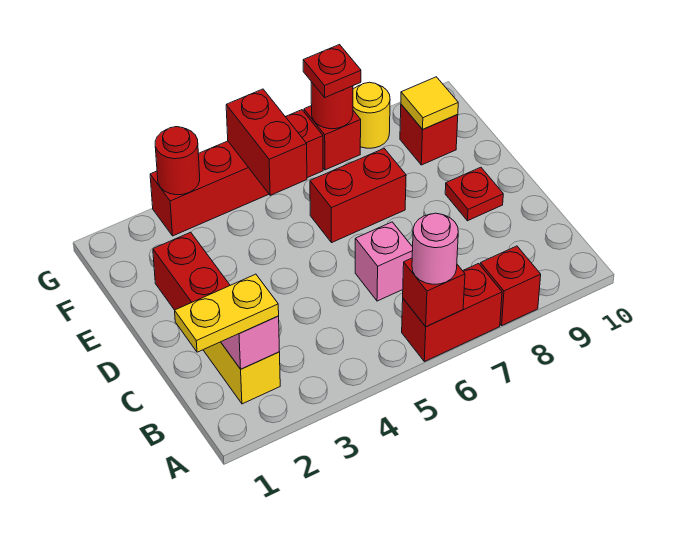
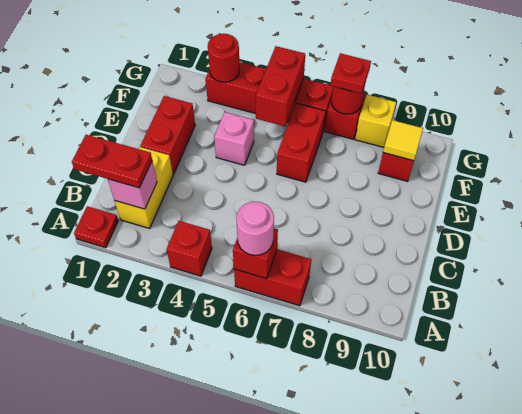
red brick A8 level 1 -> red brick A4 level 1
yellow plate B1:B2 level 3 -> red plate B1:B2 level 3
pink brick C6 level 1 -> pink brick E4 level 1
red plate D9 level 1 -> red plate A1 level 1
red brick E6:E7 level 1 -> red brick E6:F6 level 1
yellow round brick G8 level 1 -> yellow brick G8 level 1

